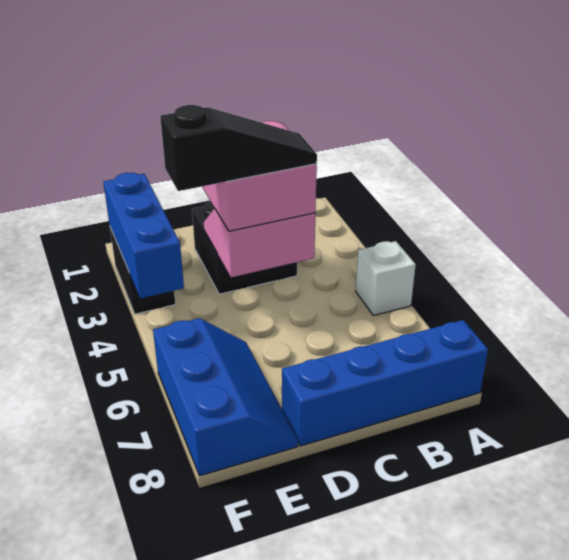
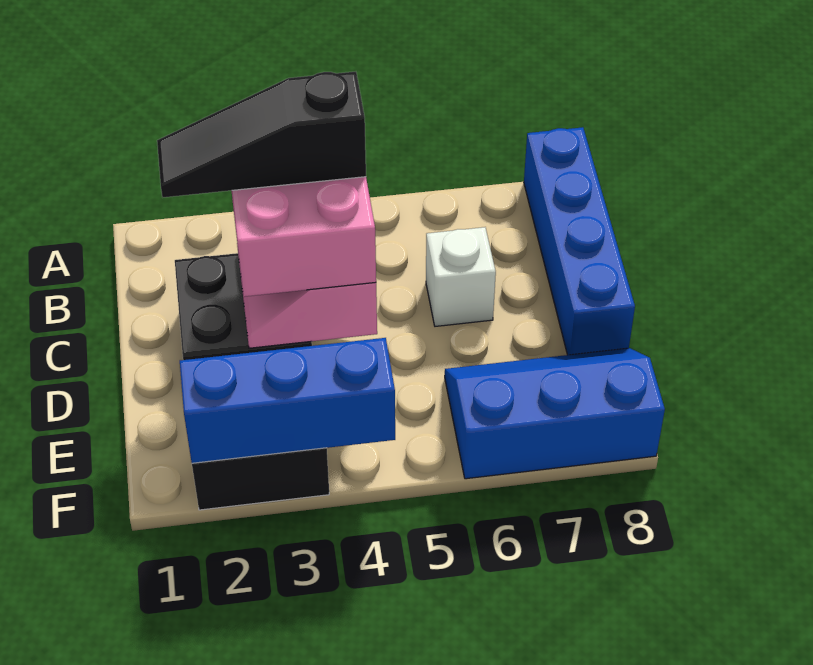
white brick A5 level 1 -> white brick C6 level 1
black slope C4:E4 level 4 top E -> black slope C2:C4 level 4 top 4

